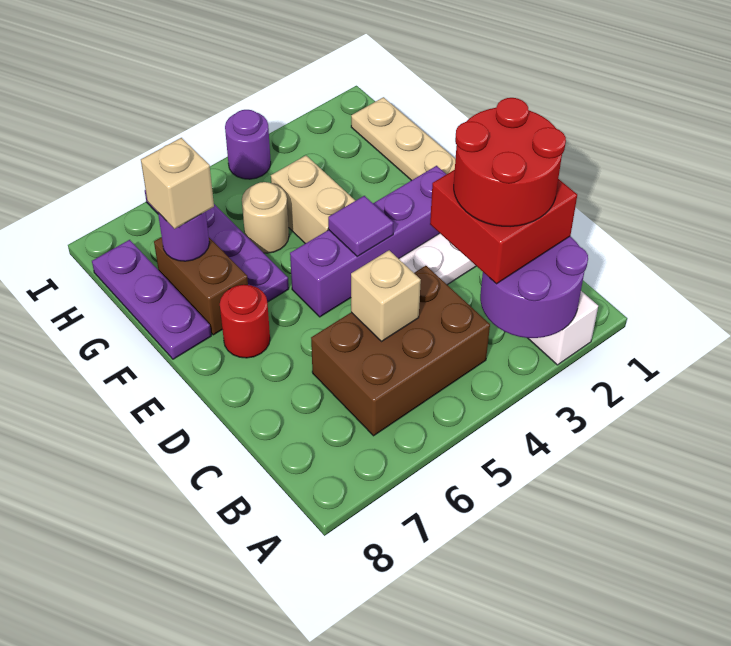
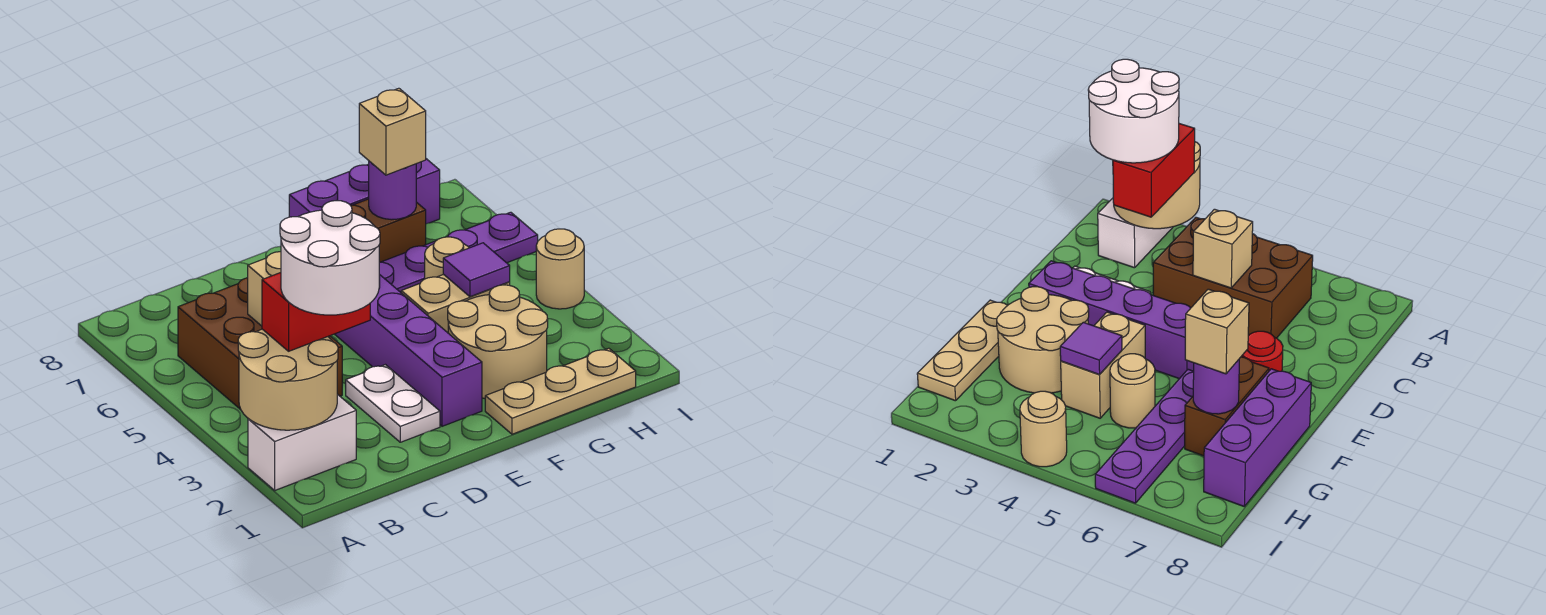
purple round brick A2:B3 level 2 -> tan round brick A2:B3 level 2
red brick B2:C3 level 3 -> red brick B3:C3 level 3
red round brick B2:C3 level 4 -> white round brick B2:C3 level 4
purple tile E4 level 2 -> purple tile G4 level 2
none -> tan round brick F2:G3 level 1
purple plate F8:H8 level 1 -> purple brick F8:H8 level 1
purple round brick I4 level 1 -> tan round brick I4 level 1

